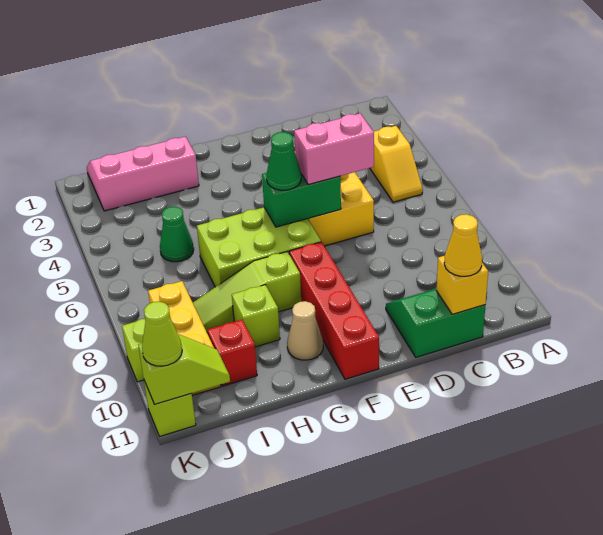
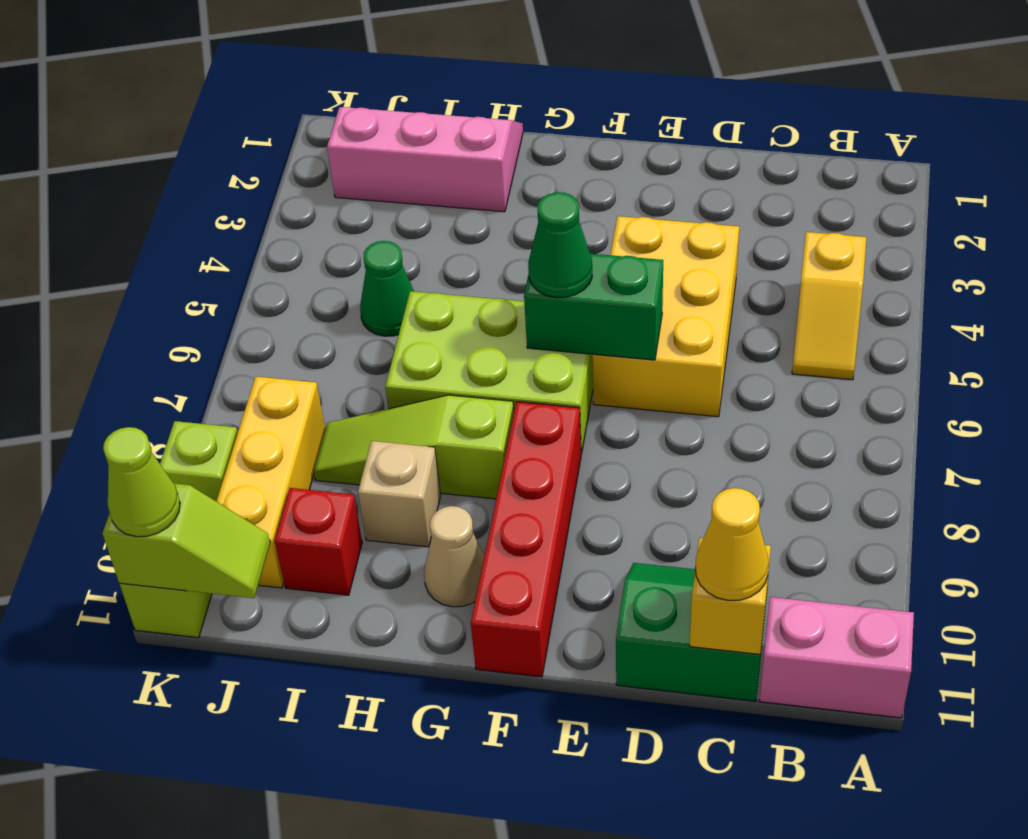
pink brick D6:E6 level 3 -> pink brick A11:B11 level 1
lime brick H9 level 1 -> tan brick H9 level 1

